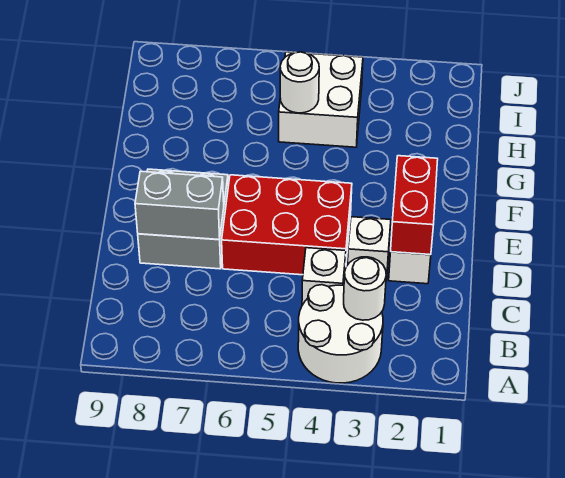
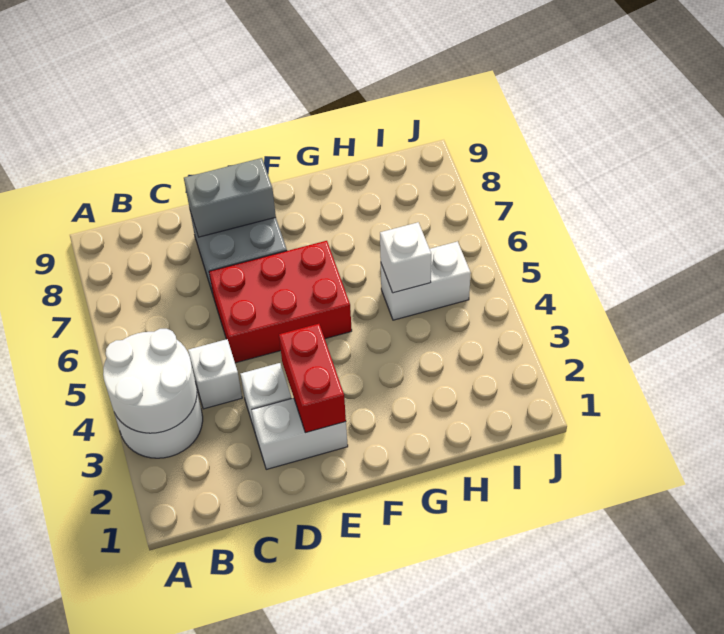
white round brick B3 level 2 -> white round brick A3:B4 level 2
red brick D2:E2 level 2 -> red brick E2:E3 level 2
red brick D4:E6 level 1 -> red brick D5:F6 level 1
grey brick D7:D8 level 2 -> grey brick D8:E8 level 2
white brick H4:I5 level 1 -> white brick H5:I5 level 1
white round brick H5 level 2 -> white brick H5 level 2

